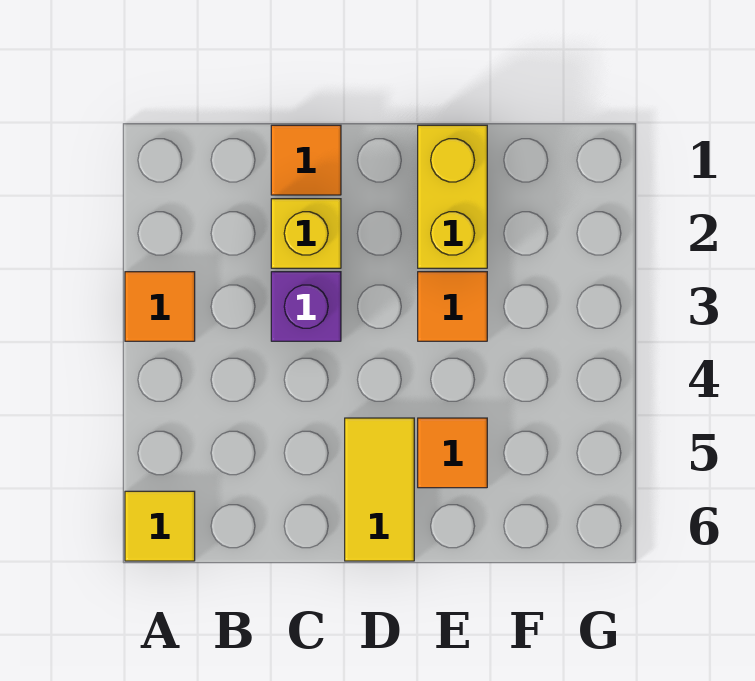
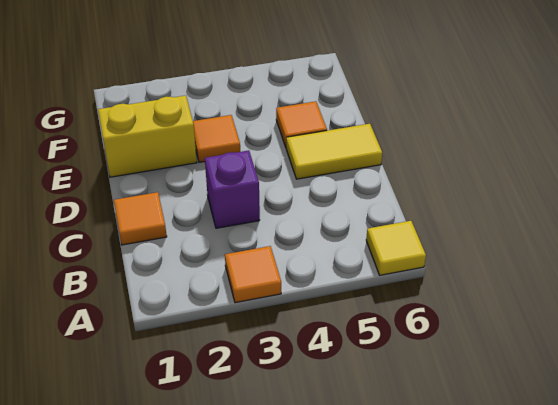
yellow brick C2 level 1 -> none

